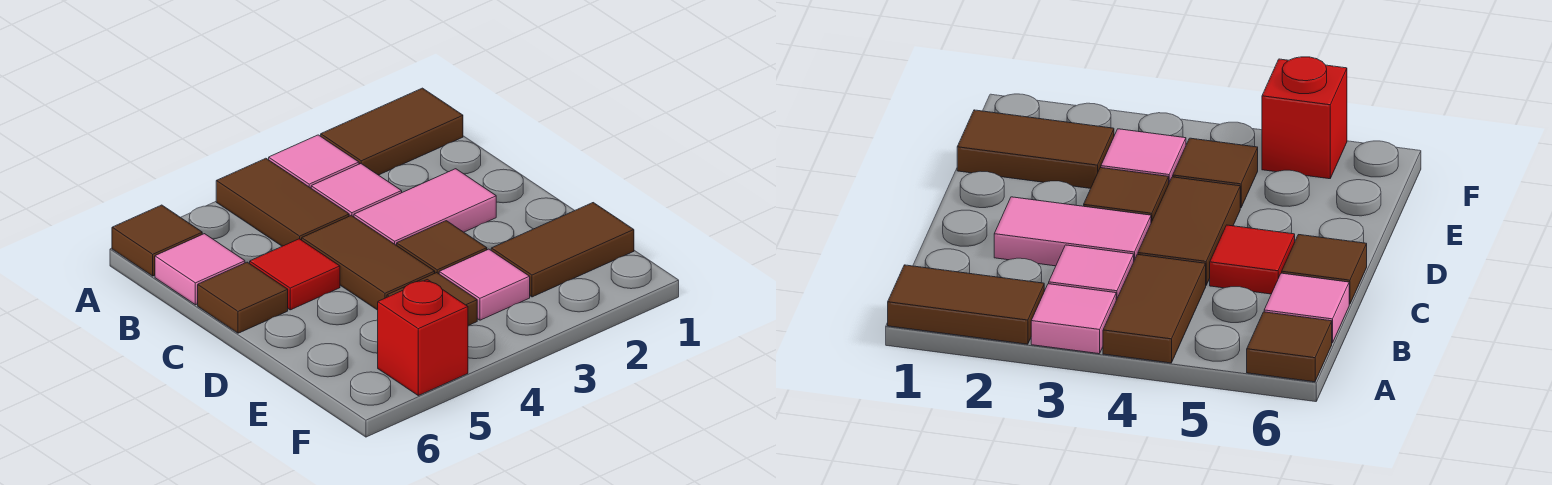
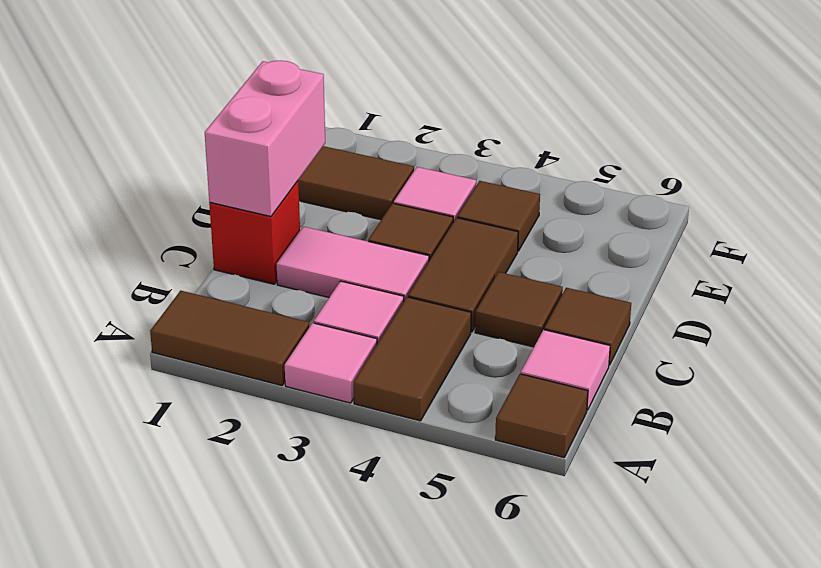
none -> pink brick C1:D1 level 2
red tile C5 level 1 -> brown tile C5 level 1
red brick F5 level 1 -> red brick C1 level 1

